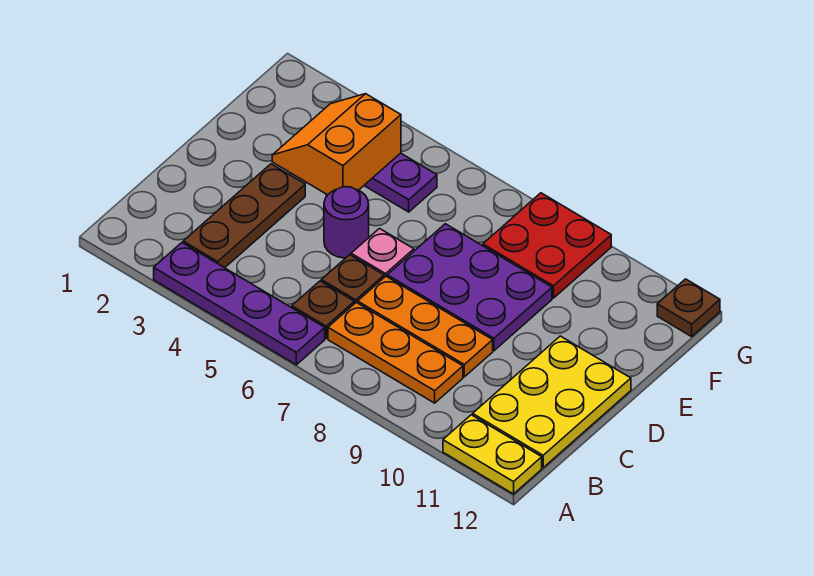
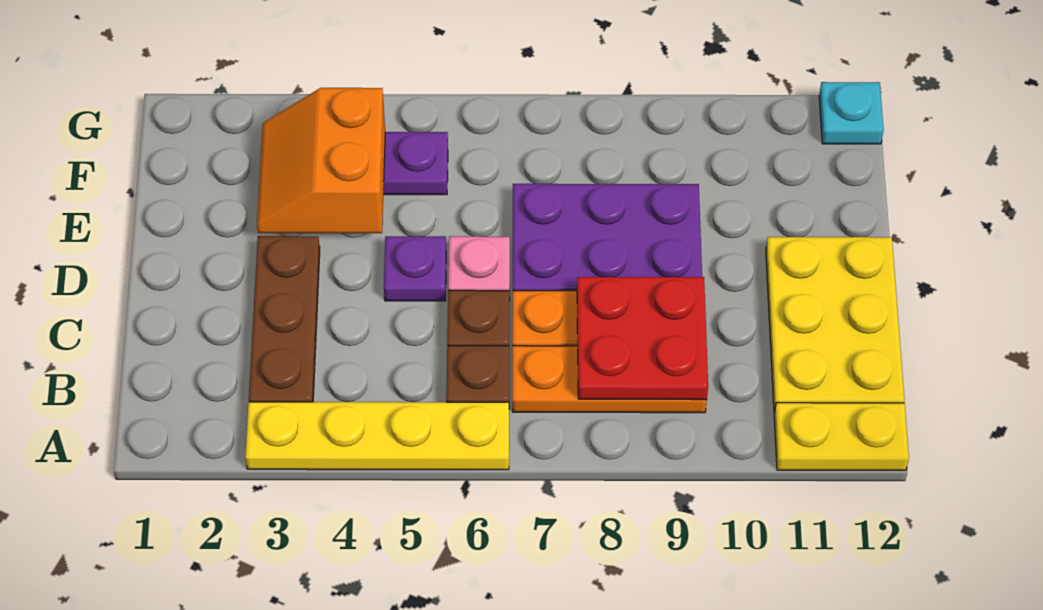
purple plate A3:A6 level 1 -> yellow plate A3:A6 level 1
purple round brick D5 level 1 -> purple plate D5 level 1
red plate F8:G9 level 1 -> red plate B8:C9 level 2
brown plate G12 level 1 -> cyan plate G12 level 1

